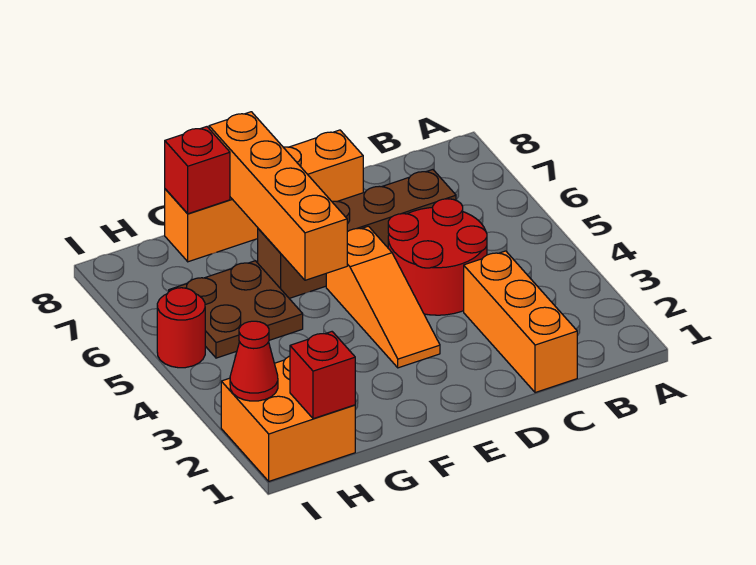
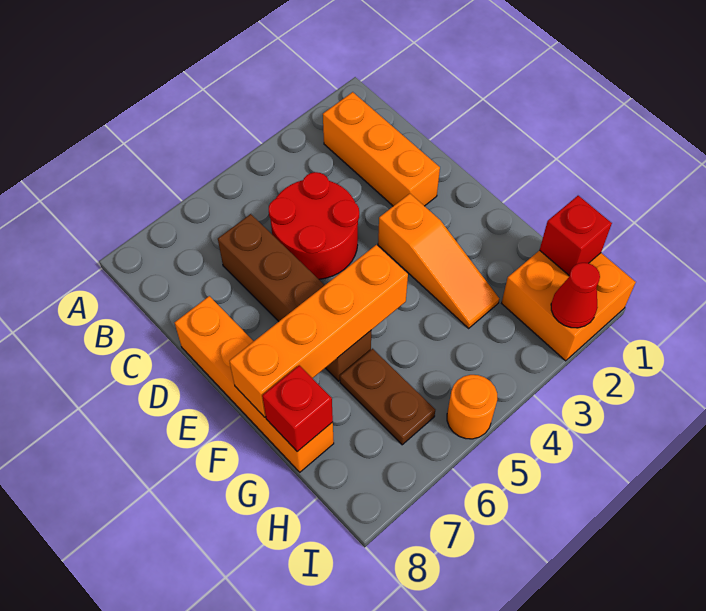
orange brick C1:C3 level 1 -> orange brick B2:D2 level 1
orange slope E3:E5 level 1 top 5 -> orange slope E3:G3 level 1 top E
brown plate G5:H6 level 1 -> brown plate G6:H6 level 1
red round brick I5 level 1 -> orange round brick I5 level 1

